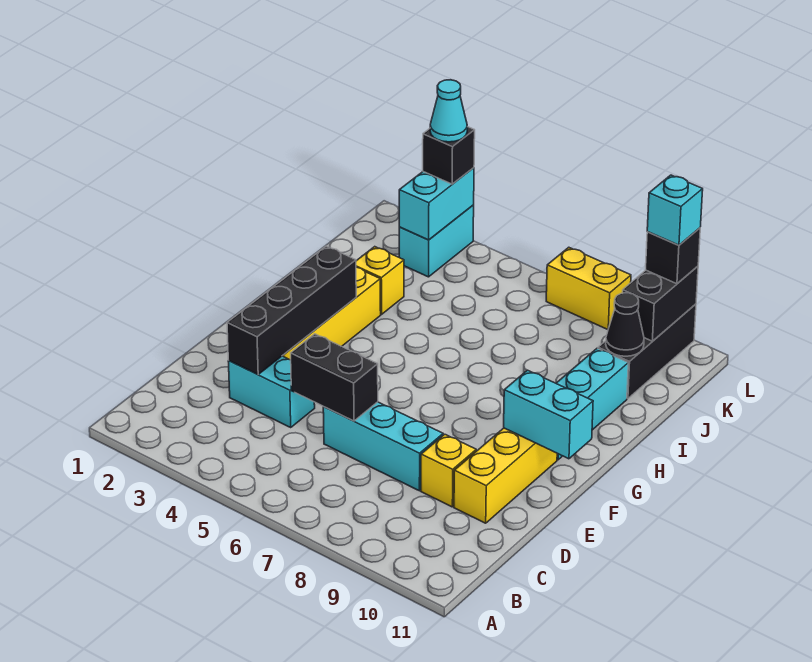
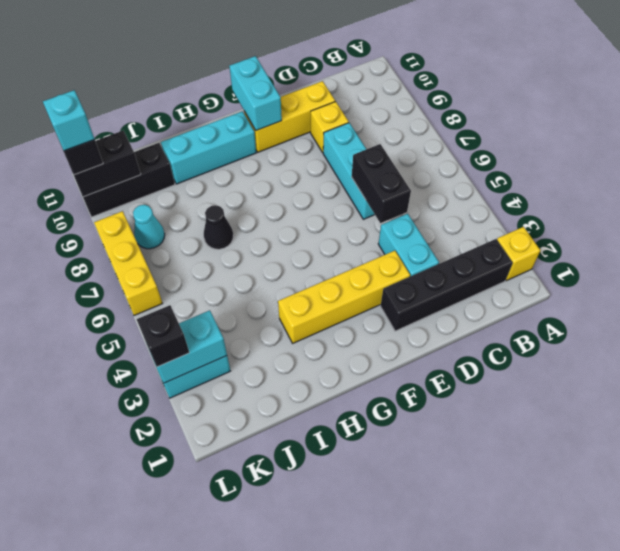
black brick D3:G3 level 2 -> black brick B2:E2 level 1
yellow brick I3 level 1 -> yellow brick A2 level 1
black cone J10 level 2 -> black cone I7 level 1
cyan cone L3 level 4 -> cyan cone K8 level 1
yellow brick L7:L8 level 1 -> yellow brick L6:L8 level 1

